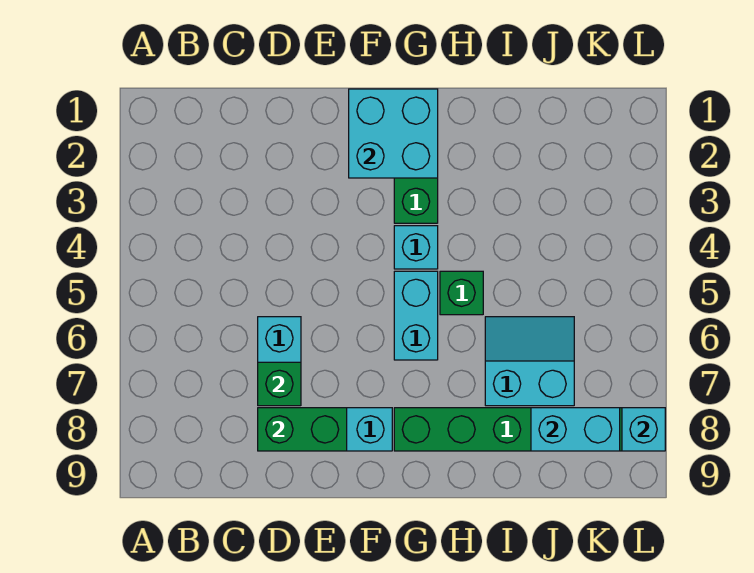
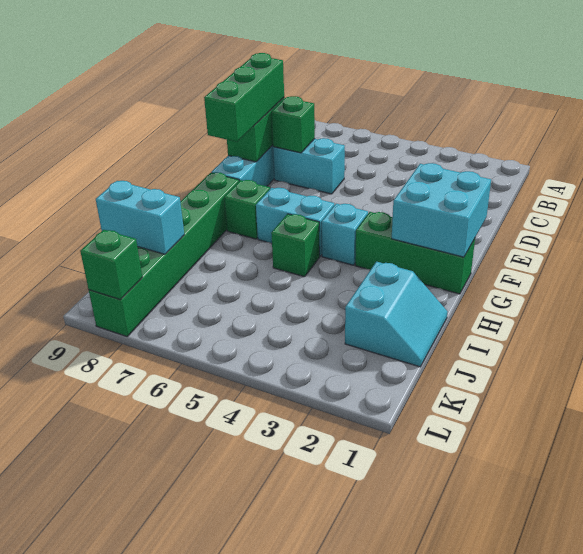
none -> green brick D8:F8 level 3
none -> green brick G7 level 1
cyan slope I6:J7 level 1 top 7 -> cyan slope I1:J2 level 1 top 2
cyan brick J8:K8 level 2 -> cyan brick J8:J9 level 2
cyan brick L8 level 2 -> green brick L8 level 2

